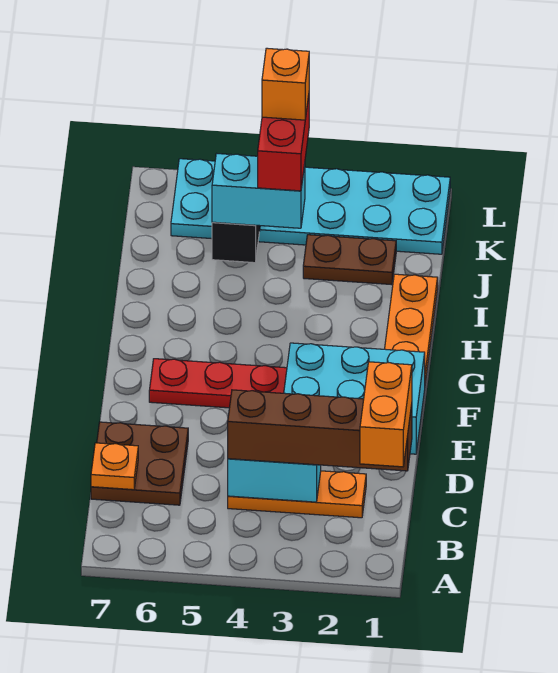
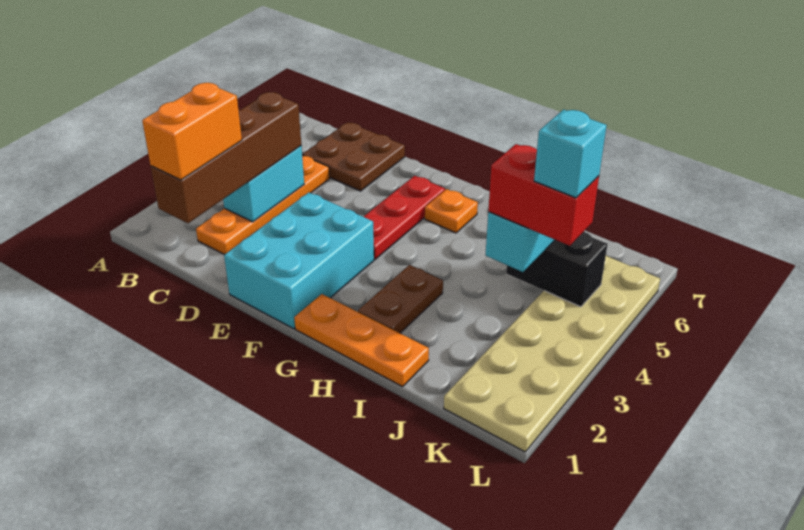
orange brick B1:C1 level 4 -> orange brick C1:C2 level 4
orange plate C2:C4 level 1 -> orange plate C2:C5 level 1
orange plate C7 level 2 -> orange plate G6 level 1
brown plate J2:J3 level 1 -> brown plate H2:H3 level 1
cyan plate K1:L6 level 1 -> tan plate K1:L6 level 1
orange brick K4 level 5 -> cyan brick K4 level 5

